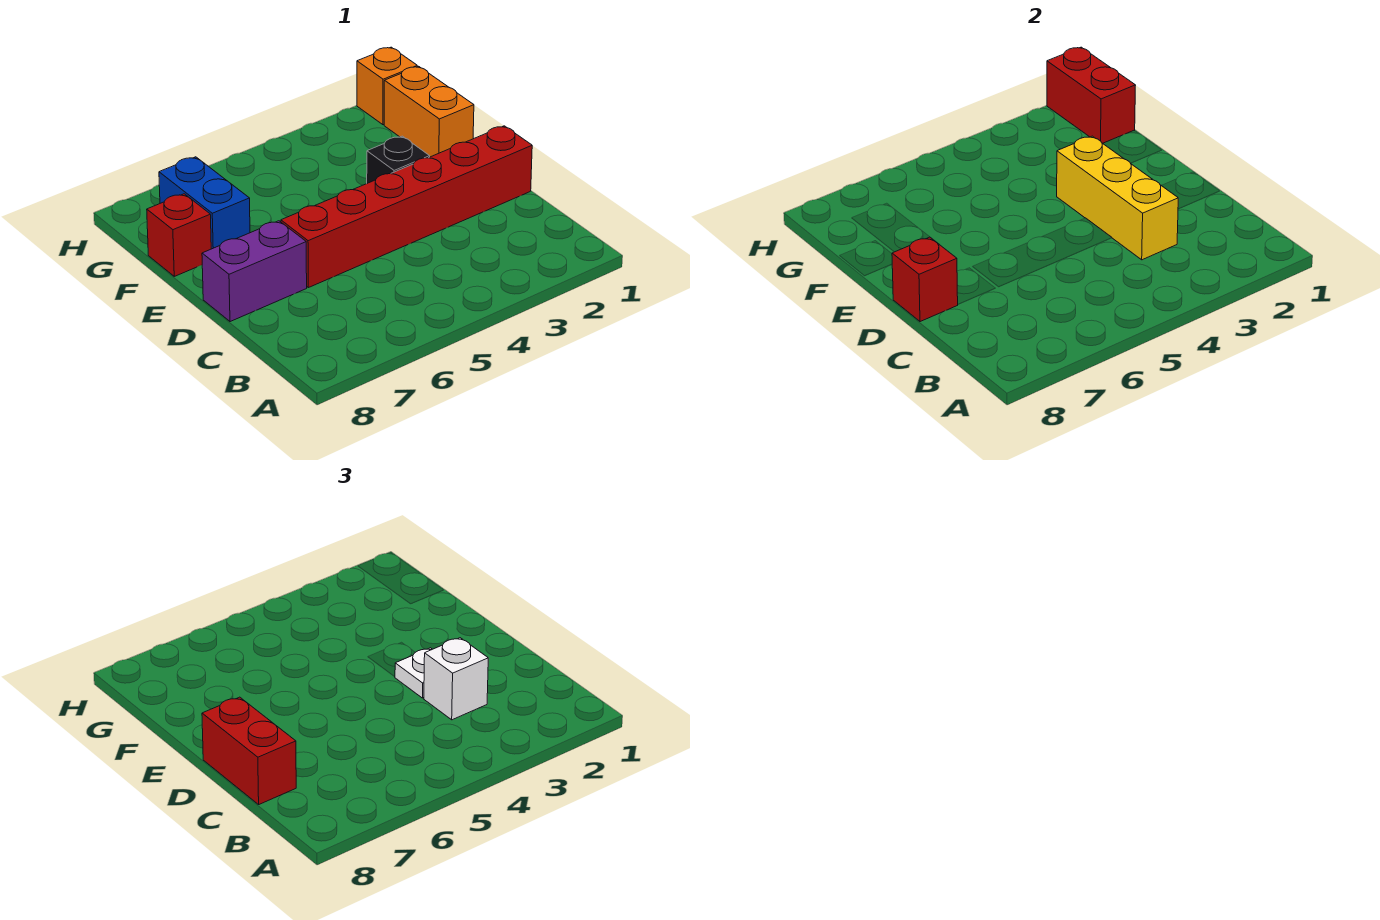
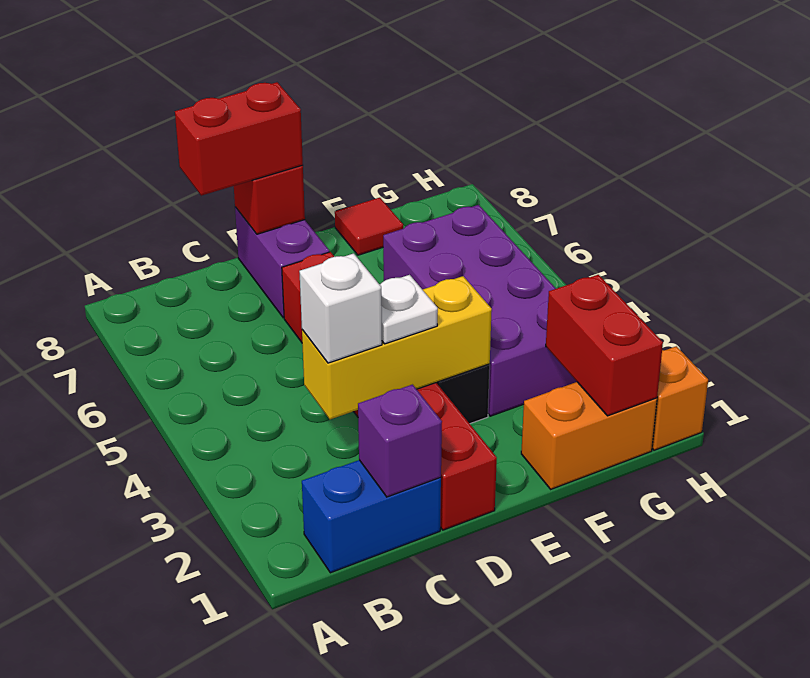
none -> purple brick C1 level 2
none -> purple brick F3:G6 level 1
blue brick F7:G7 level 1 -> blue brick B1:C1 level 1
red brick F8 level 1 -> red tile F8 level 1
red brick G1:H1 level 2 -> red brick G1:G2 level 2

